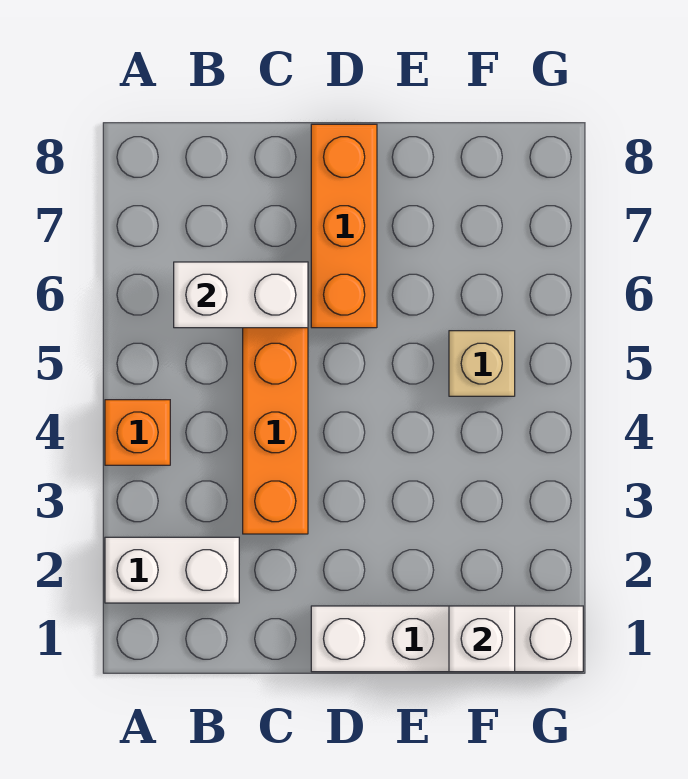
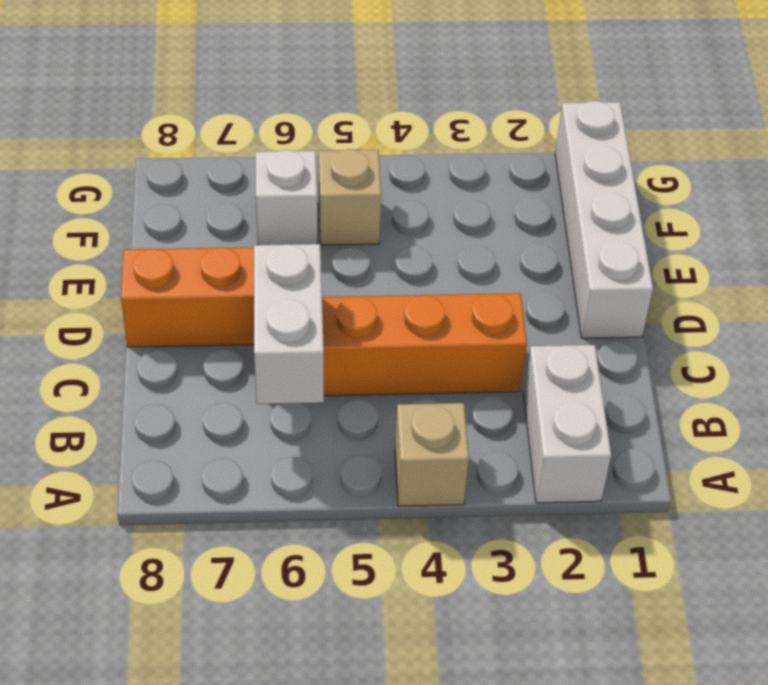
orange brick A4 level 1 -> tan brick A4 level 1
white brick F1 level 2 -> white brick F6 level 1

